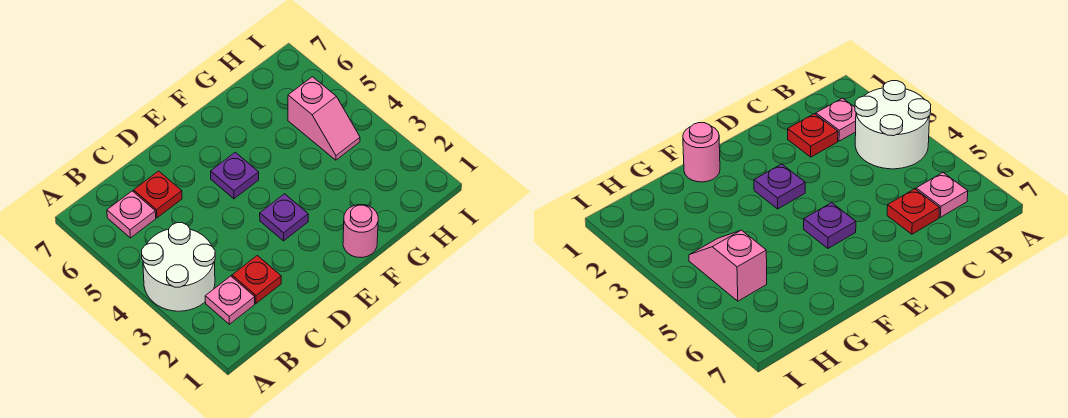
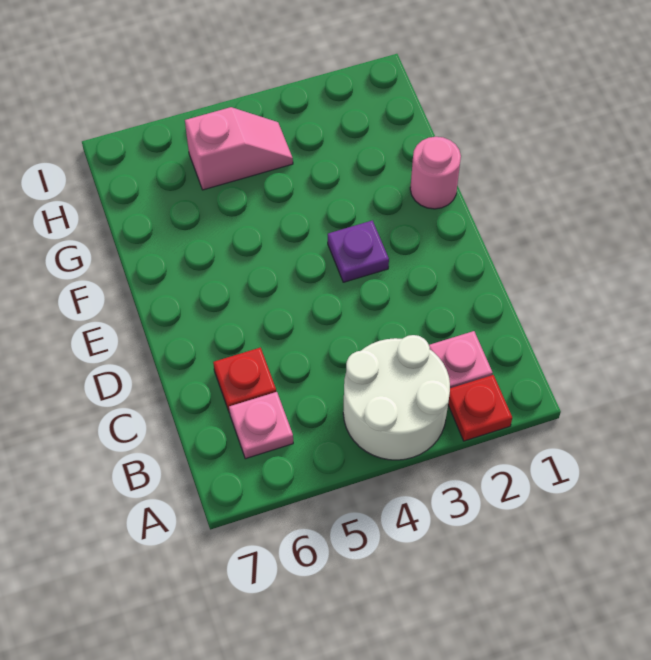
red plate C2 level 1 -> red plate A2 level 1
purple plate E5 level 1 -> none

